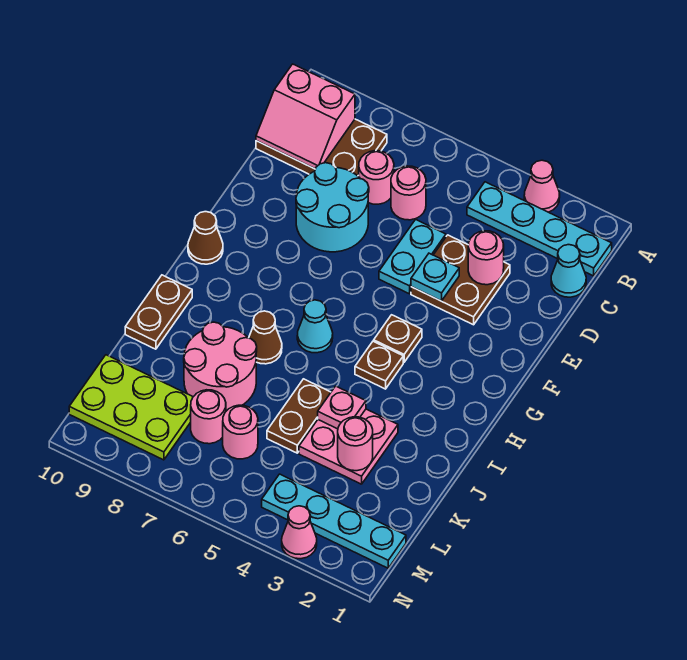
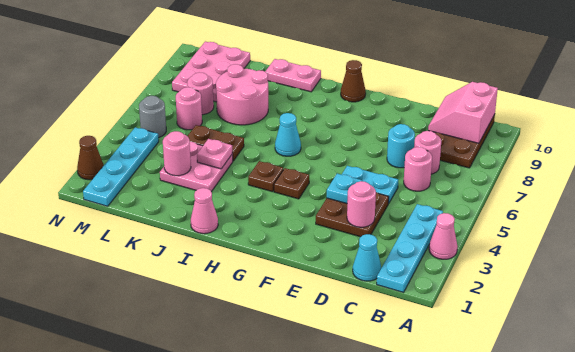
cyan round brick D7:E8 level 1 -> cyan round brick D7 level 1
brown cone I7 level 1 -> brown cone N2 level 1
brown plate I10:J10 level 1 -> pink plate I10:J10 level 1
lime plate L8:M10 level 1 -> pink plate L8:M10 level 1
none -> grey round brick M5 level 1
pink cone N3 level 1 -> pink cone I1 level 1

